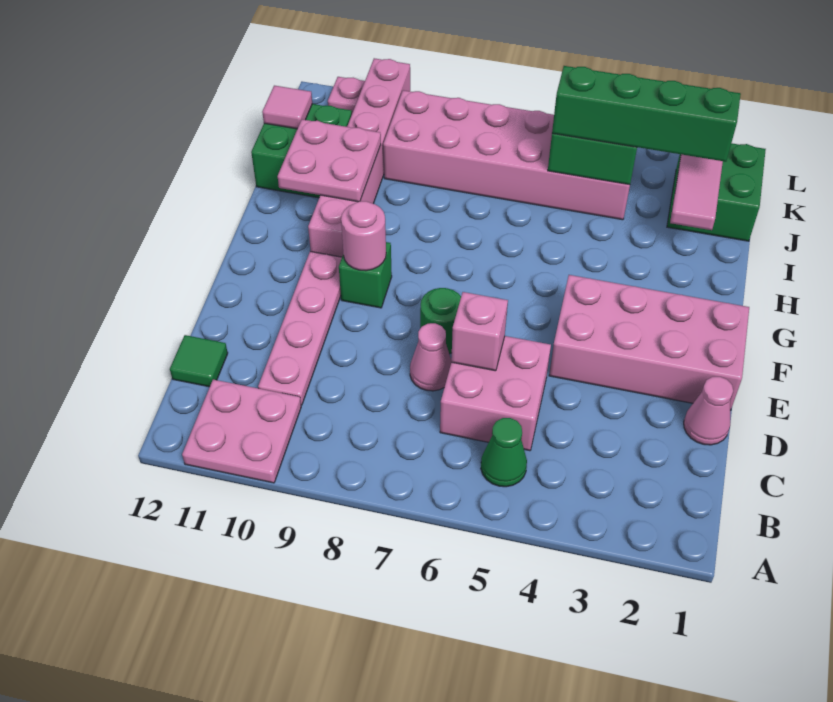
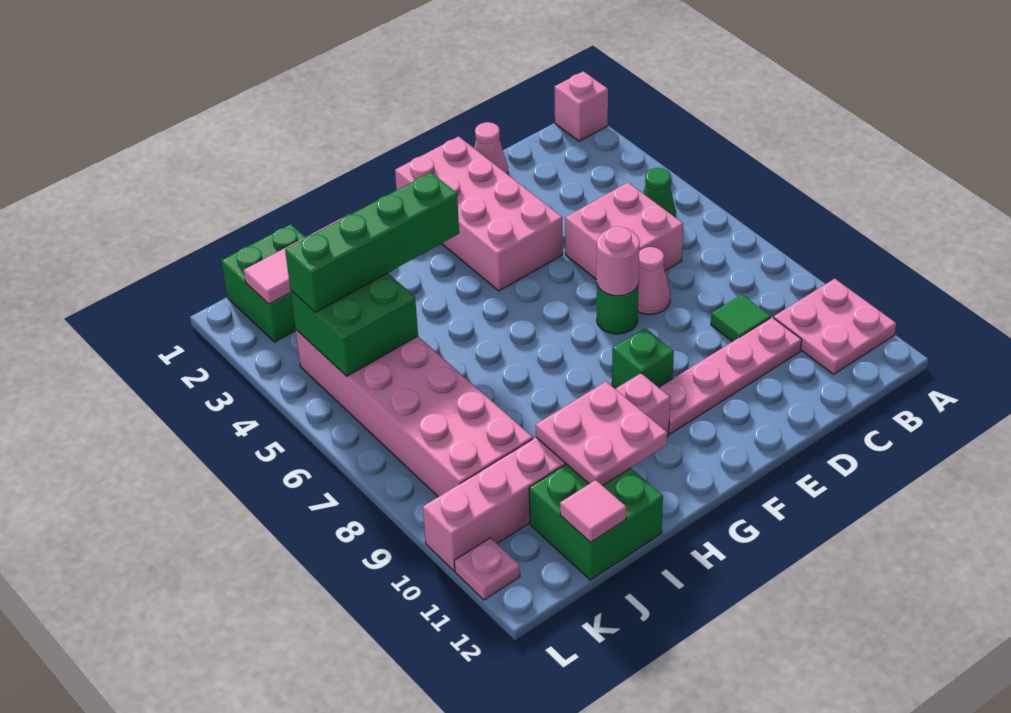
green tile C12 level 1 -> green tile C9 level 1
pink brick D6 level 2 -> pink brick A1 level 1
pink round brick F9 level 2 -> pink round brick E7 level 2
green brick J2:J5 level 3 -> green brick H4:K4 level 3

